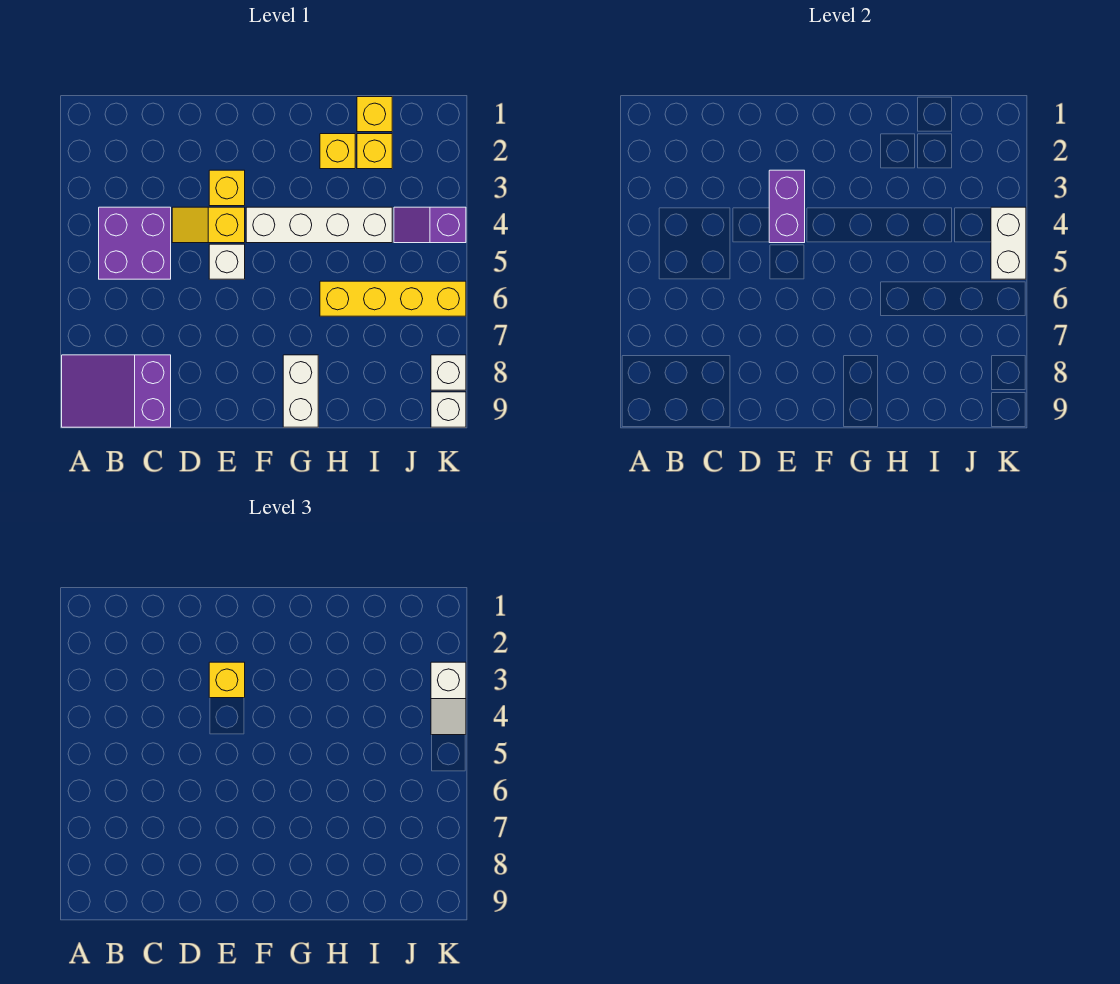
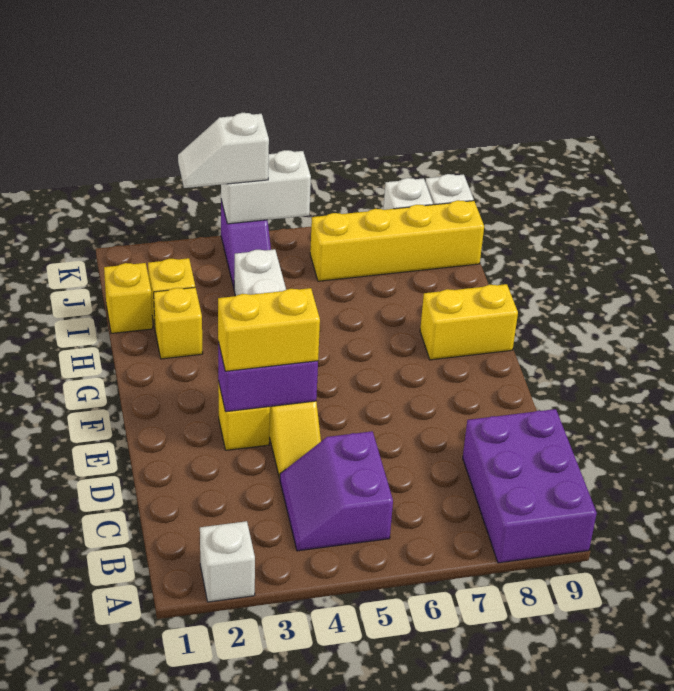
purple slope A8:C9 level 1 top C -> purple brick A8:C9 level 1
purple brick B4:C5 level 1 -> purple slope B4:C5 level 1 top 5
yellow brick E3 level 3 -> yellow brick E3:E4 level 3
white brick E5 level 1 -> white brick A2 level 1
white brick G8:G9 level 1 -> yellow brick G8:G9 level 1
yellow brick H6:K6 level 1 -> yellow brick J6:J9 level 1
white slope K3:K4 level 3 top 3 -> white slope K3:K4 level 3 top 4

